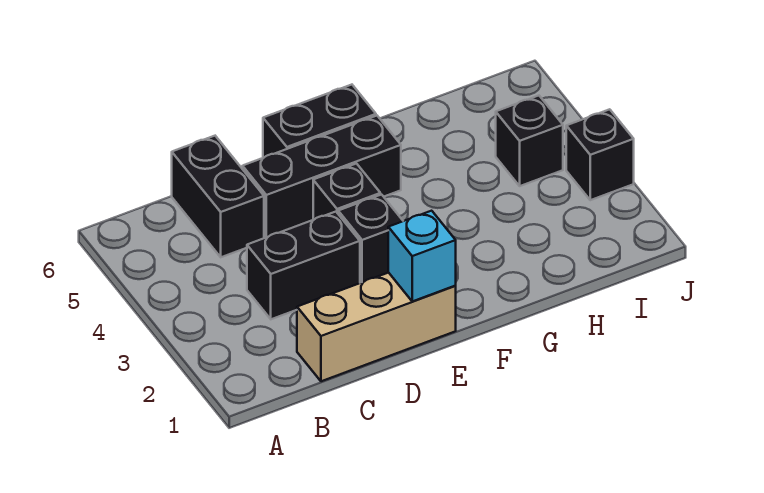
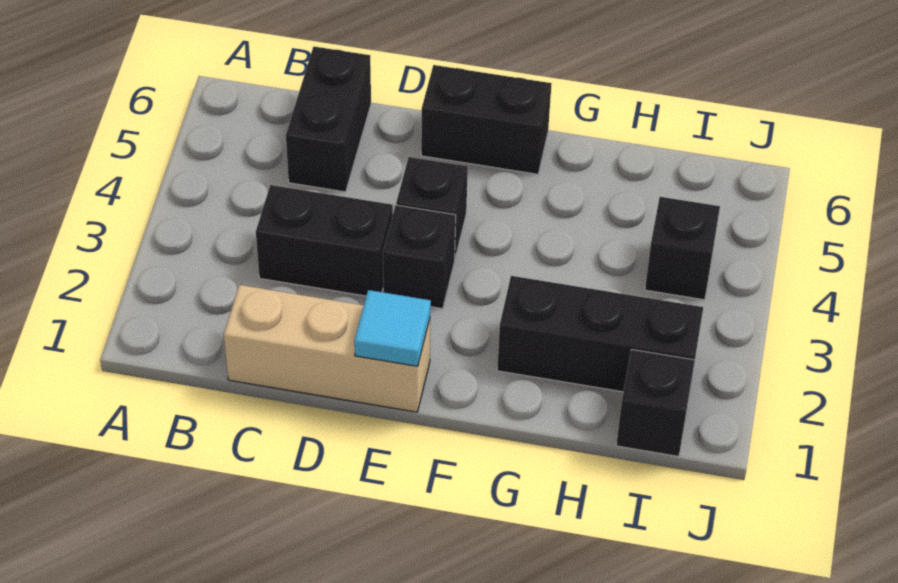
black brick D5:F5 level 1 -> black brick G2:I2 level 1
cyan brick E1 level 2 -> cyan tile E1 level 2
black brick J3 level 1 -> black brick I1 level 1

